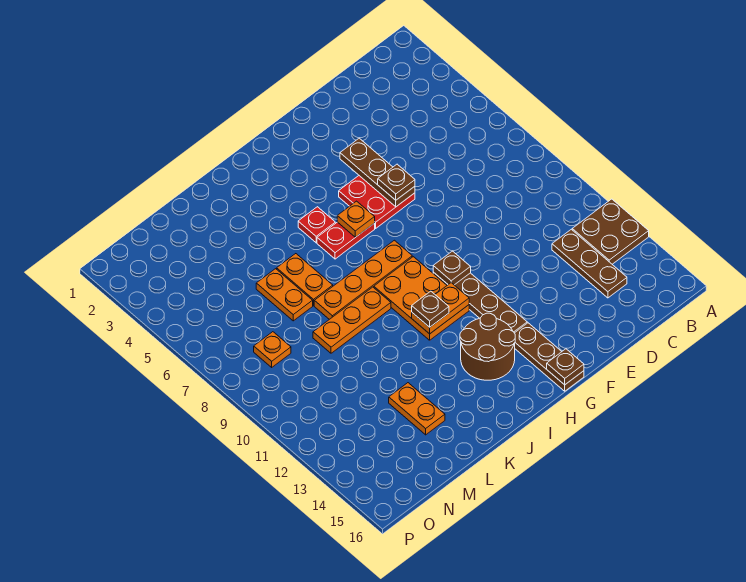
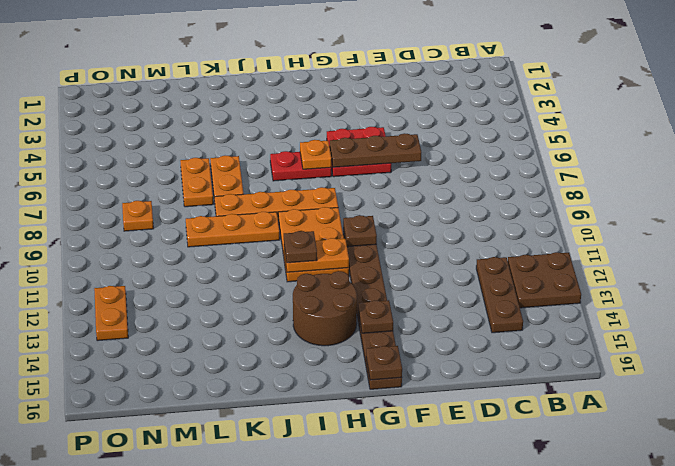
brown plate F4:F6 level 2 -> brown plate E6:G6 level 2
brown plate F6 level 3 -> brown plate G14 level 2
red plate I5 level 1 -> none
orange plate L13:L14 level 1 -> orange plate O12:O13 level 1

